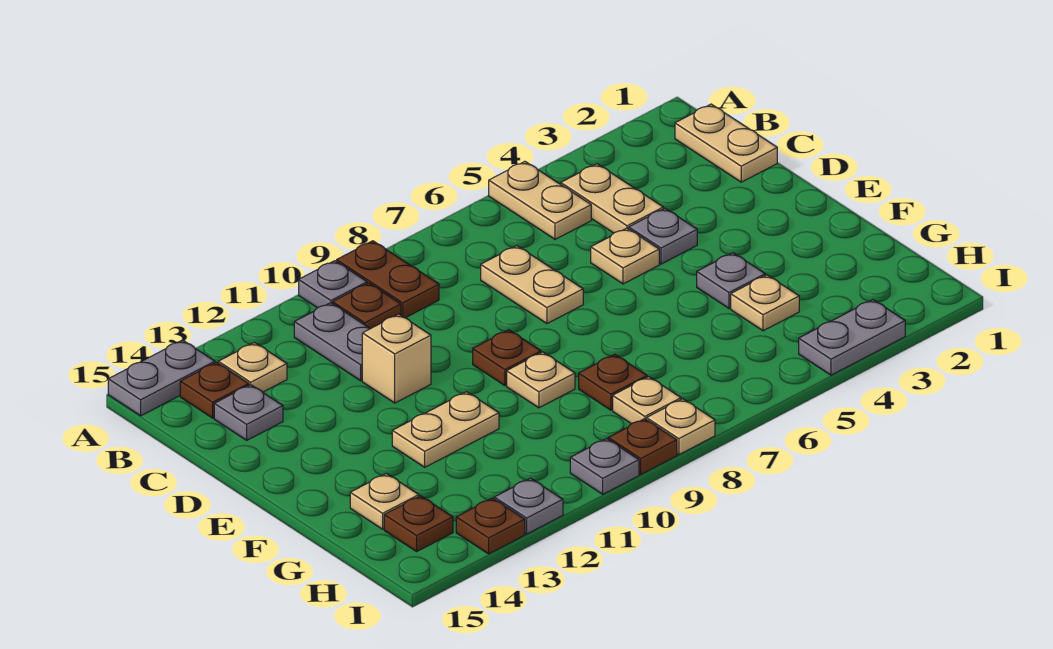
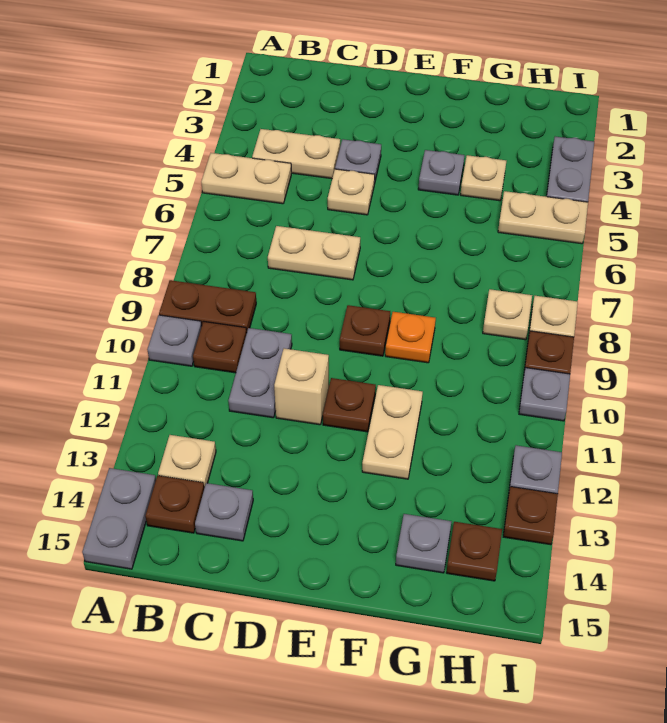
tan plate B1:C1 level 1 -> tan plate H5:I5 level 1
grey plate B11:C11 level 1 -> grey plate C10:C11 level 1
tan plate F9 level 1 -> orange plate F9 level 1
brown plate G8 level 1 -> brown plate E11 level 1
tan plate G14 level 1 -> grey plate G14 level 1

